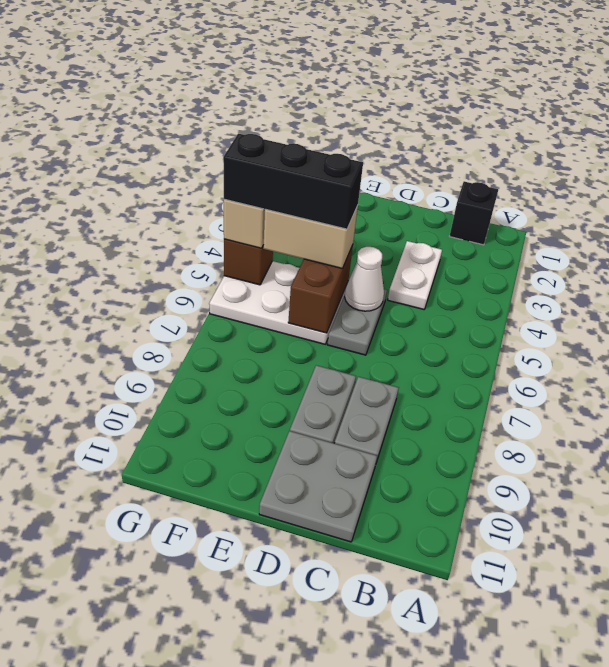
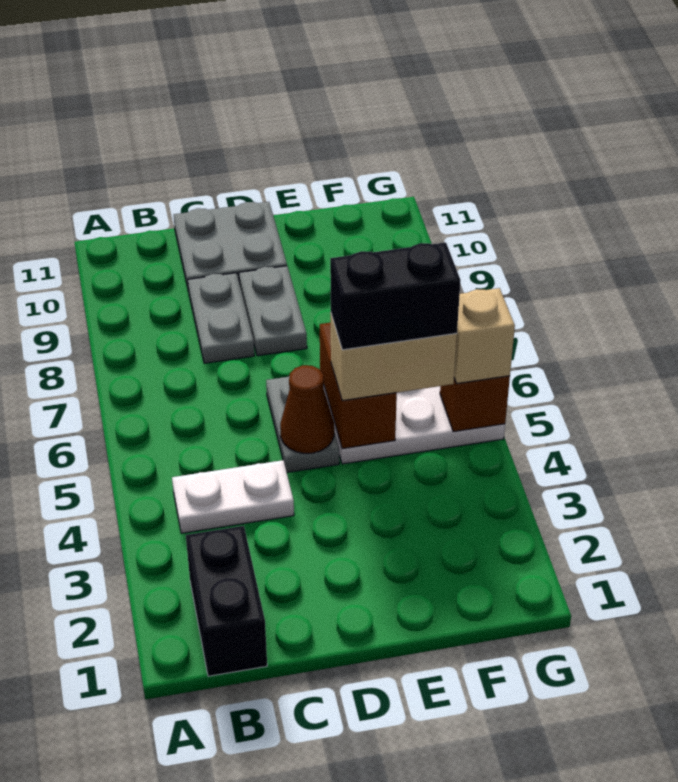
black brick B1 level 1 -> black brick B1:B2 level 1
white plate C3:C4 level 1 -> white plate B4:C4 level 1
white cone D5 level 2 -> brown cone D5 level 2
black brick E5:G5 level 4 -> black brick E5:F5 level 4

